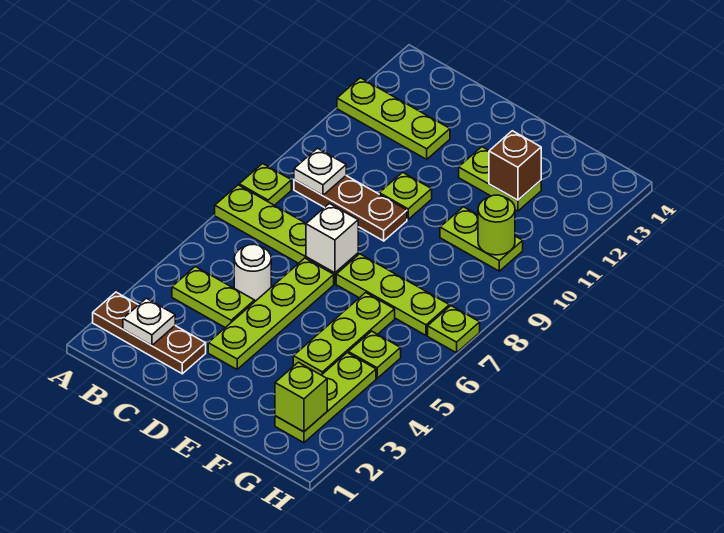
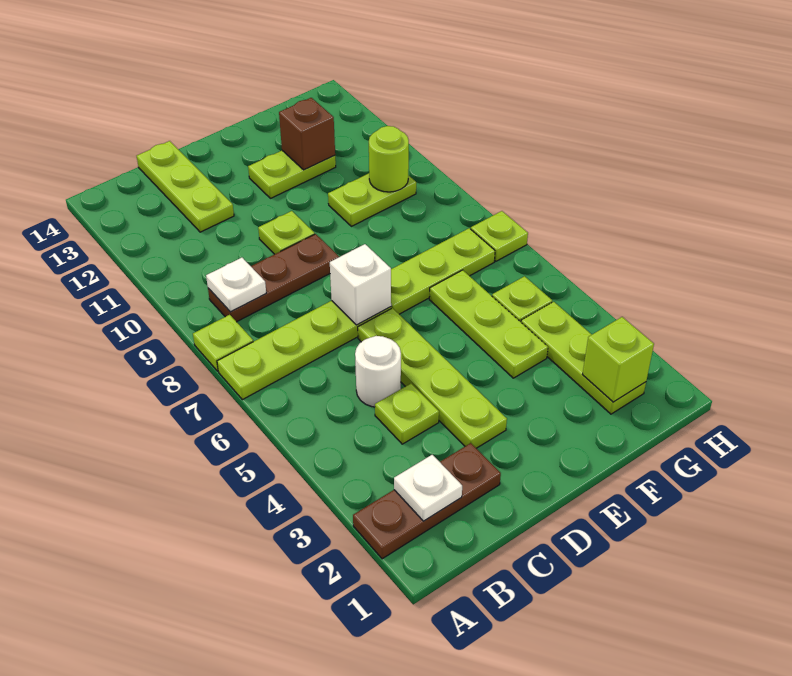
lime plate A12:C12 level 1 -> lime plate C12:C14 level 1
lime plate B4:C4 level 1 -> lime plate C4 level 1

